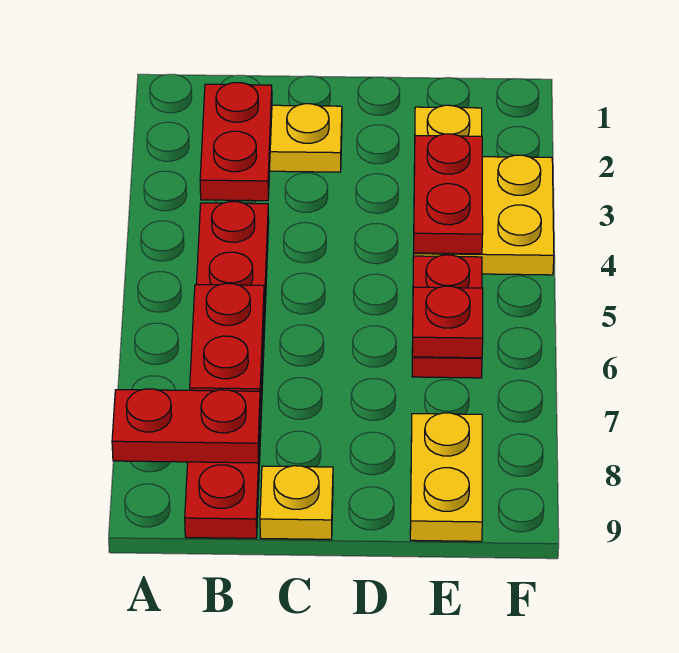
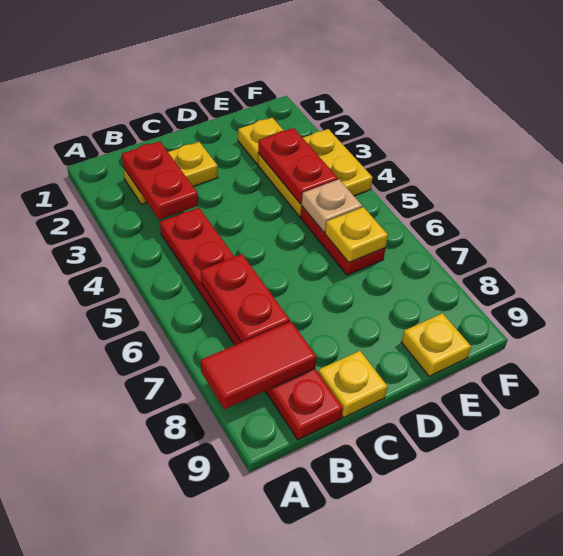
red plate A8:B8 level 2 -> red tile A8:B8 level 2
none -> tan plate E5 level 2
red plate E6 level 2 -> yellow plate E6 level 2
yellow plate E8:E9 level 1 -> yellow plate E9 level 1

